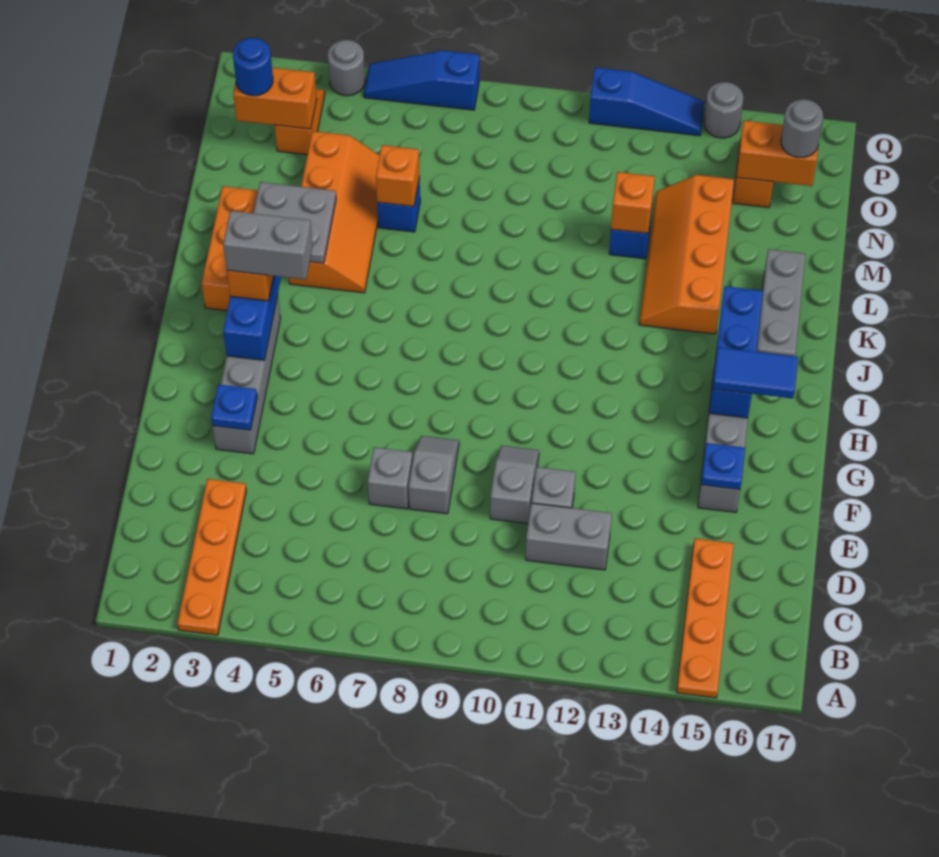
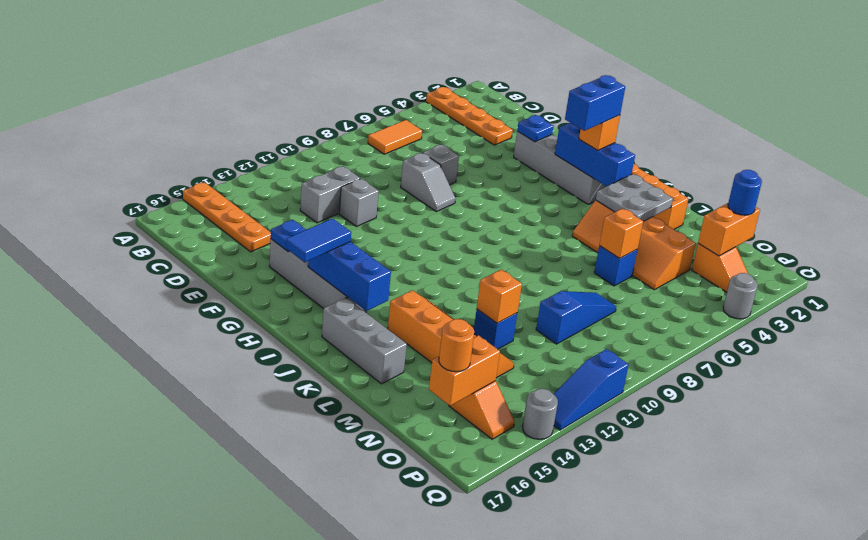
none -> orange tile B6:B7 level 1
grey slope E10:F10 level 1 top E -> none
grey brick I3:I4 level 4 -> blue brick I3:I4 level 4
grey round brick O16 level 3 -> orange round brick O16 level 3
blue slope Q5:Q7 level 1 top 7 -> blue slope N8:N10 level 1 top 10

